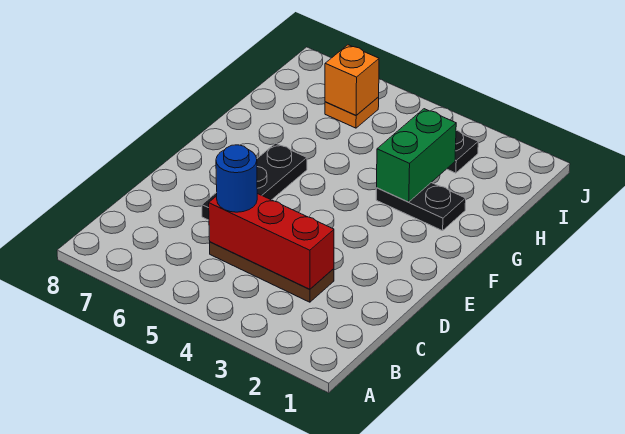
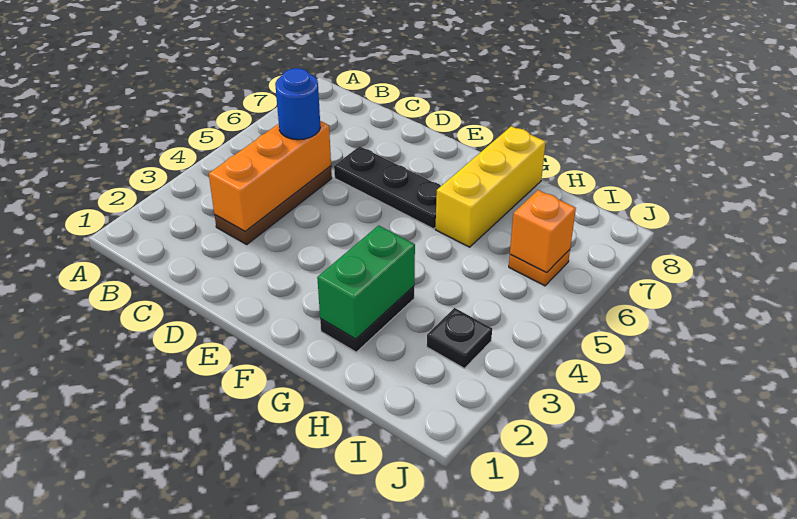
red brick C3:C5 level 2 -> orange brick C3:C5 level 2
green brick G3:H3 level 2 -> green brick G2:G3 level 2
none -> yellow brick G6:G8 level 1

